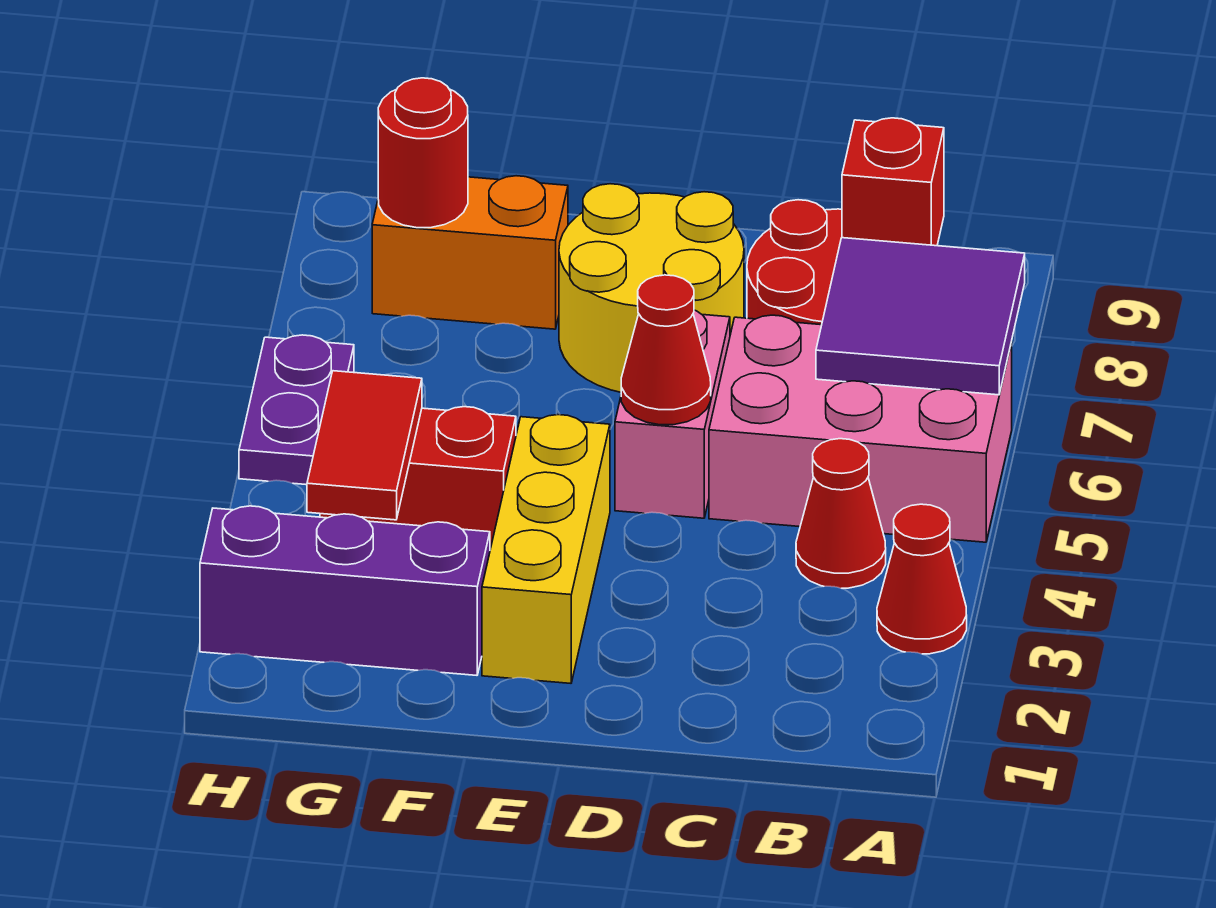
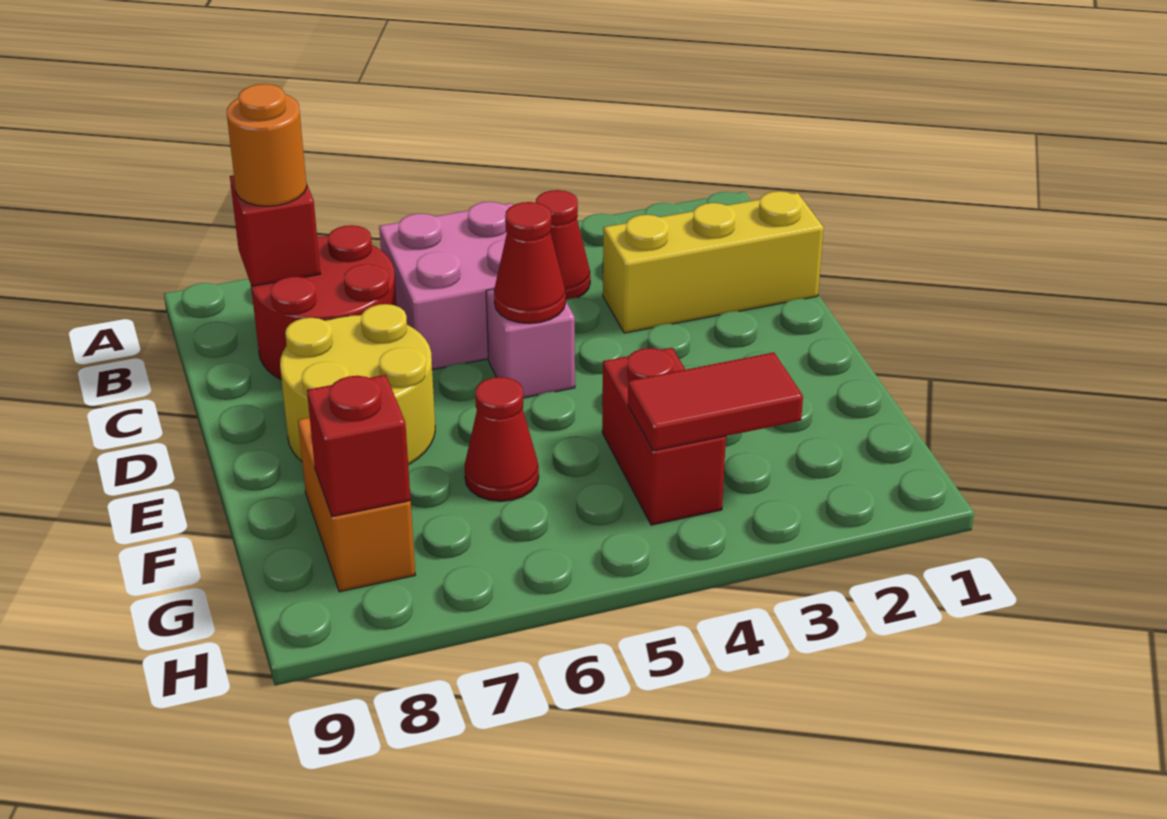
red cone A3 level 1 -> red cone F6 level 1
pink brick A5:C6 level 1 -> pink brick B5:C6 level 1
purple tile A6:B7 level 2 -> none
none -> orange round brick B8 level 3
pink brick D5:D6 level 1 -> pink brick D5 level 1
yellow brick E2:E4 level 1 -> yellow brick C1:C3 level 1
purple brick F2:H2 level 1 -> none
red round brick G8 level 2 -> red brick G8 level 2
purple plate H5:H6 level 1 -> none

